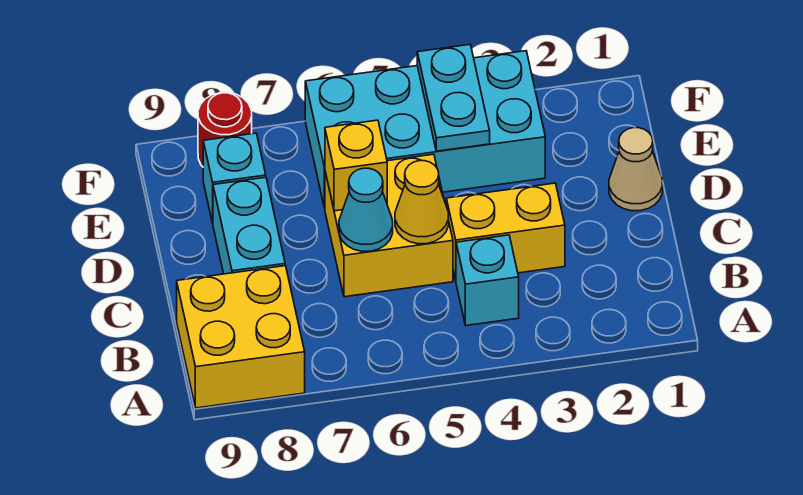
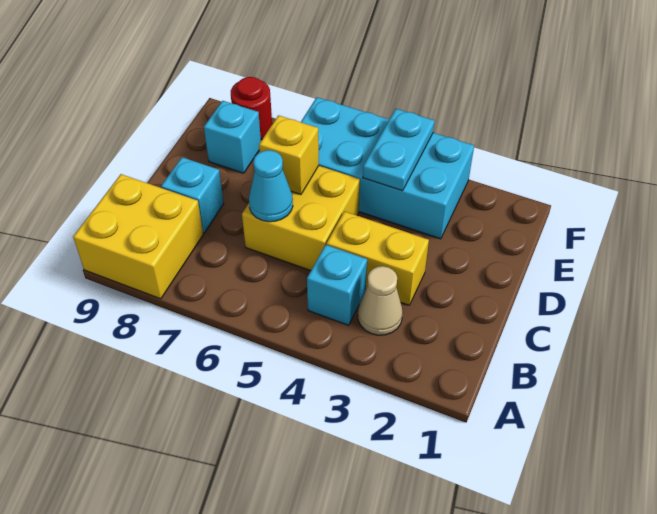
yellow cone C5 level 2 -> none
cyan brick C8:D8 level 1 -> cyan brick C8 level 1
tan cone D1 level 1 -> tan cone B3 level 1

